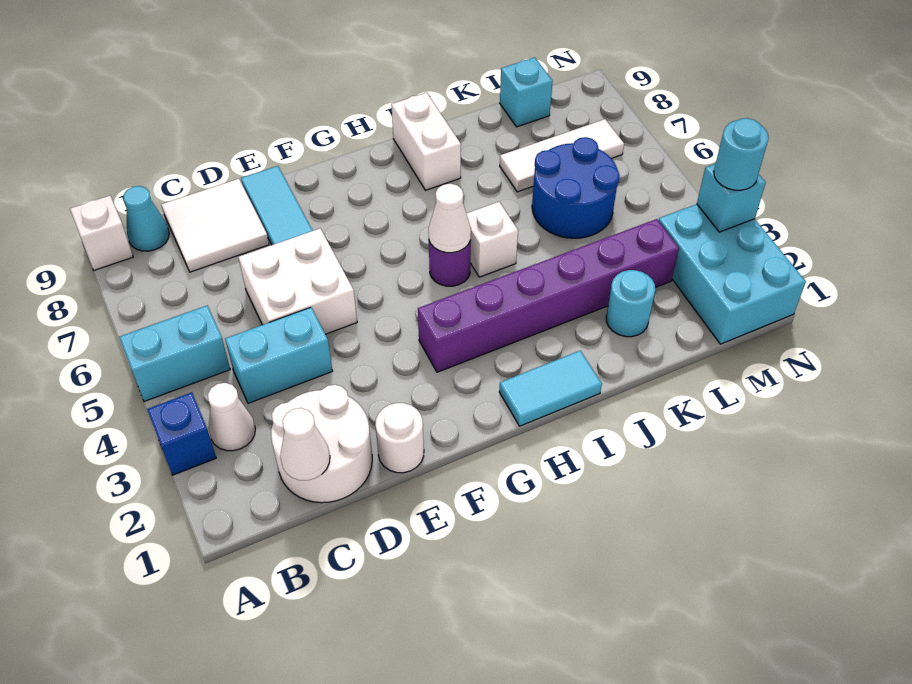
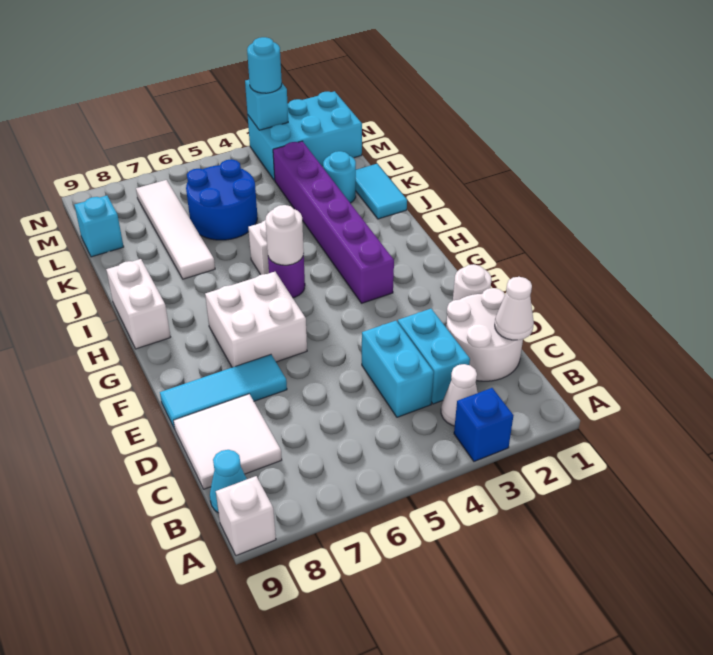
cyan brick A5:B5 level 1 -> cyan brick C3:D3 level 1
white brick D5:E6 level 1 -> white brick F6:G7 level 1
cyan tile H1:I1 level 1 -> cyan tile J1:K1 level 1
white cone H5 level 2 -> white round brick H5 level 2
white brick I8:I9 level 1 -> white brick H9:I9 level 1
white tile K7:M7 level 1 -> white tile J7:M7 level 1

